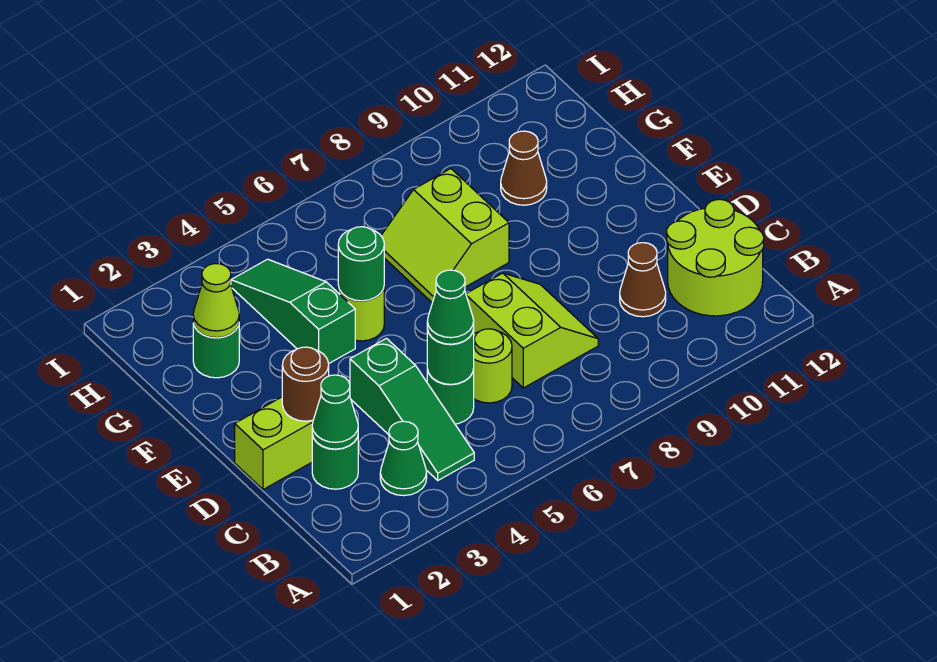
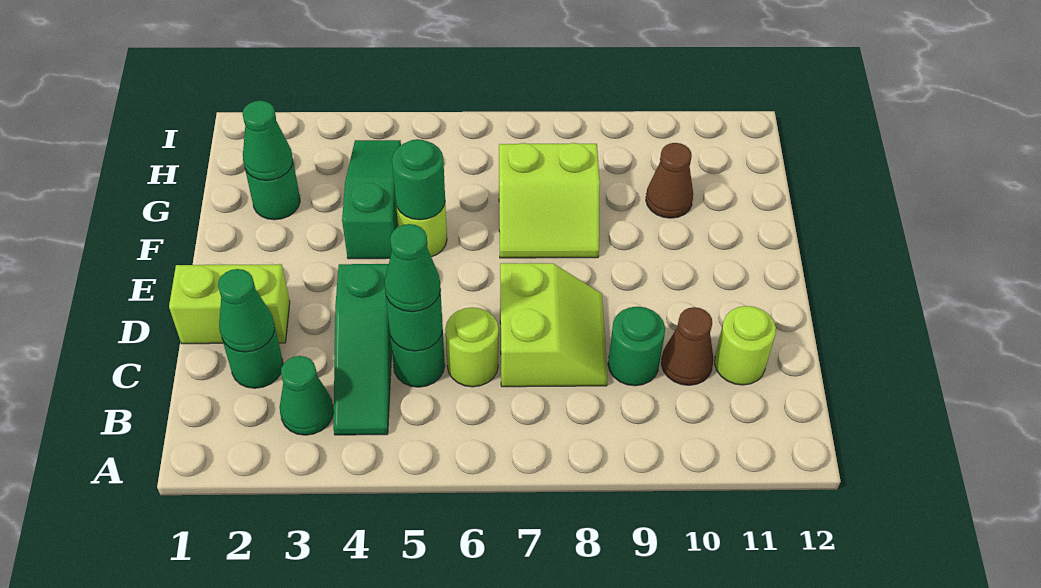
lime round brick B11:C12 level 1 -> lime round brick C11 level 1
none -> green round brick C9 level 1
brown round brick D2 level 2 -> none
lime slope F7:G8 level 1 top 8 -> lime slope F7:G8 level 1 top G
lime cone G2 level 2 -> green cone G2 level 2

